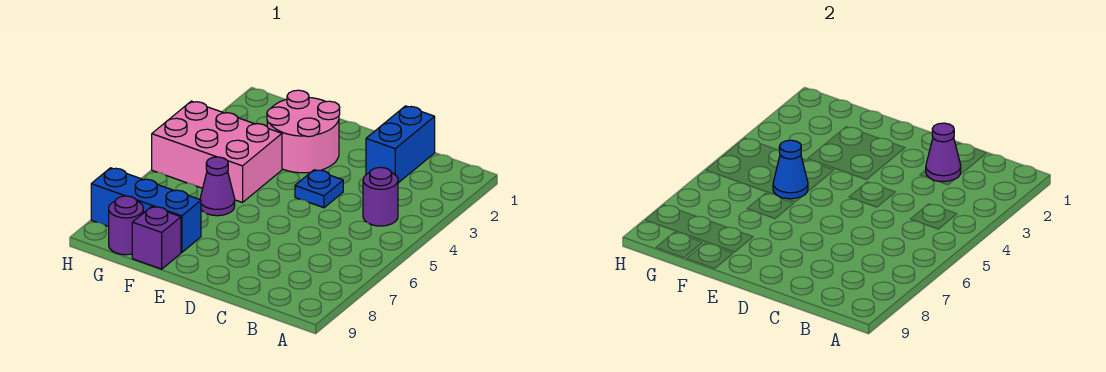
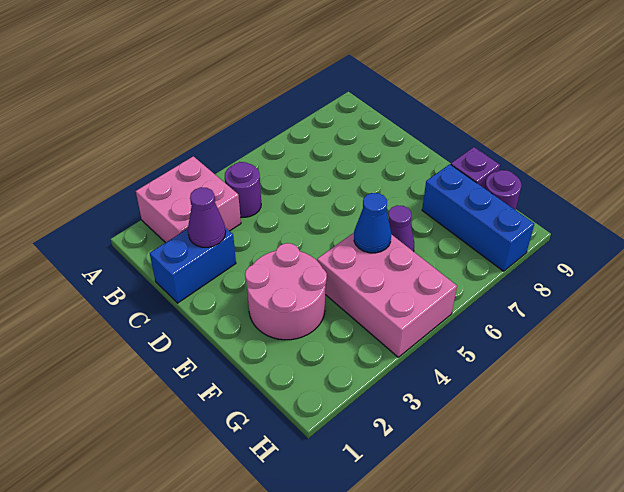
none -> pink brick A2:B3 level 1
blue plate D4 level 1 -> none

